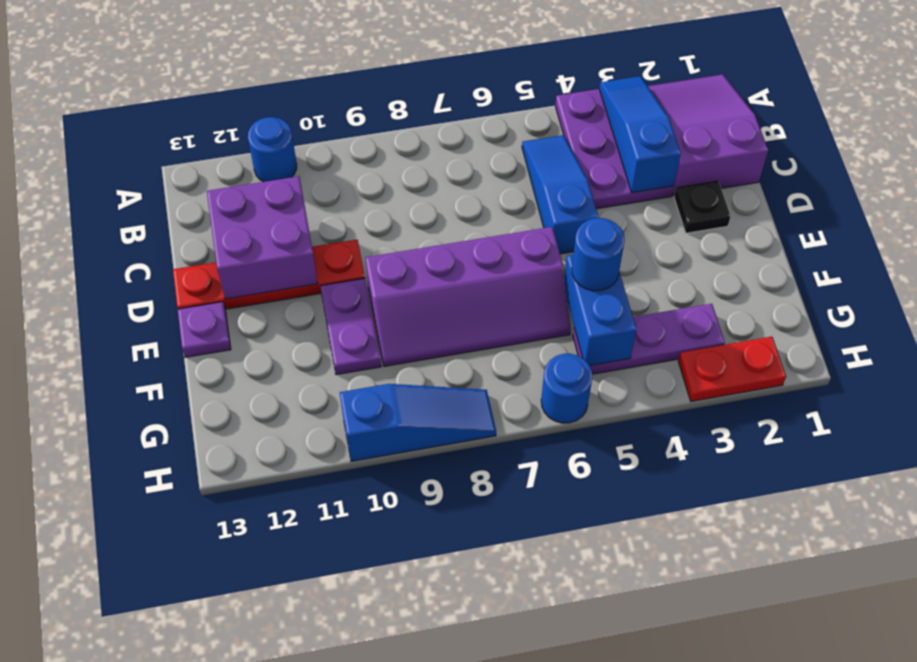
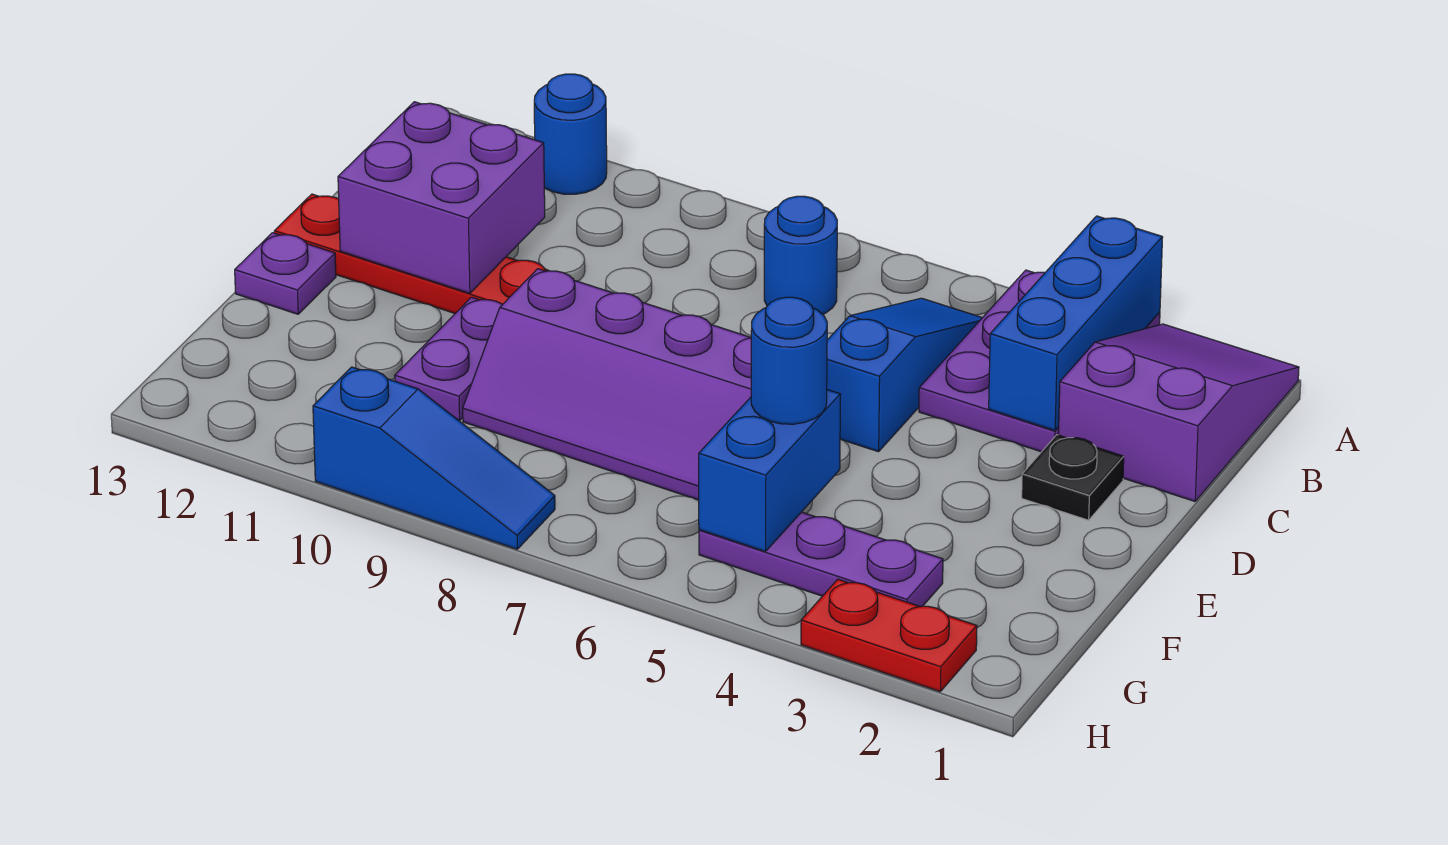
blue slope A3:C3 level 2 top C -> blue brick A3:C3 level 2
blue round brick H6 level 1 -> blue round brick B7 level 1

